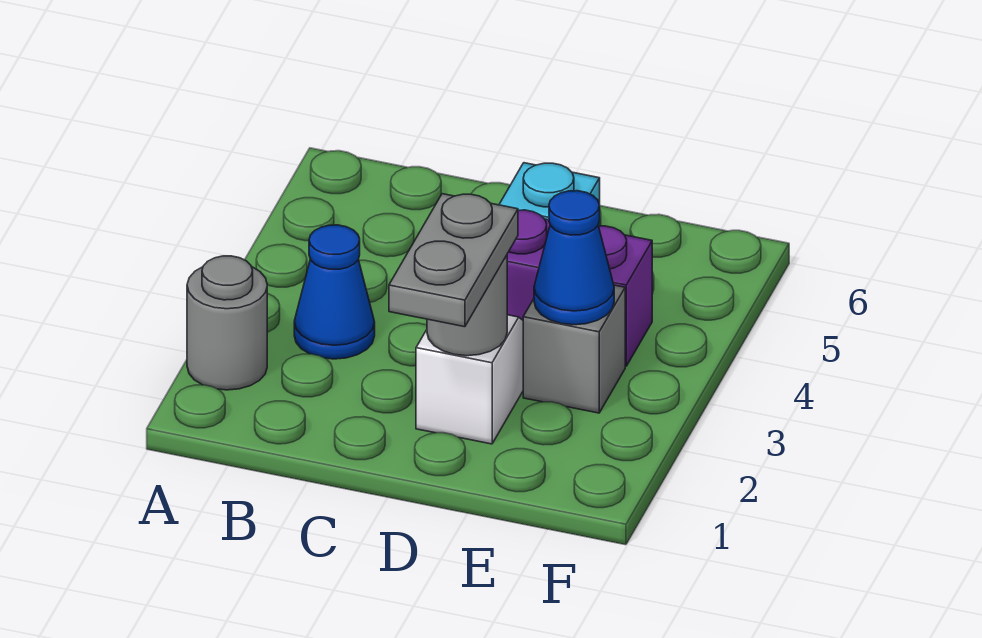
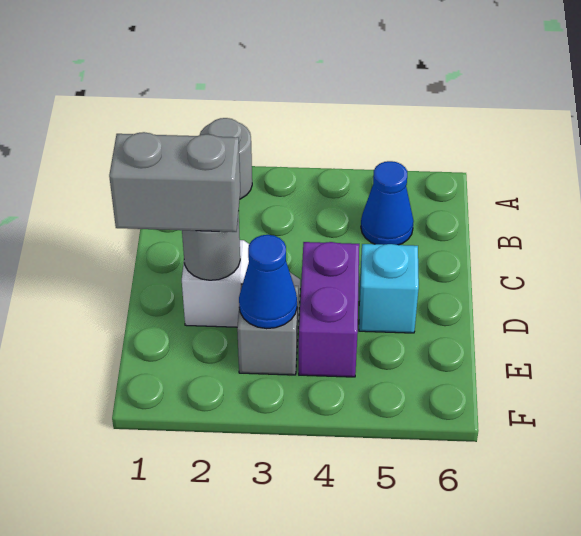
blue cone B3 level 1 -> blue cone B5 level 1
grey plate D1:D2 level 3 -> grey brick D1:D2 level 3

